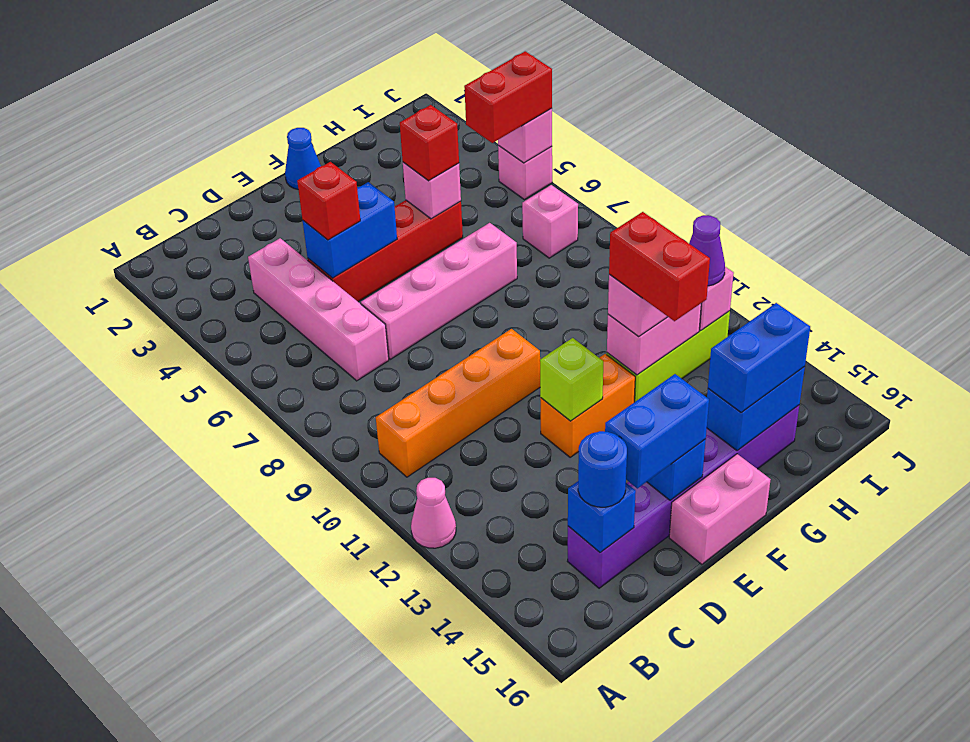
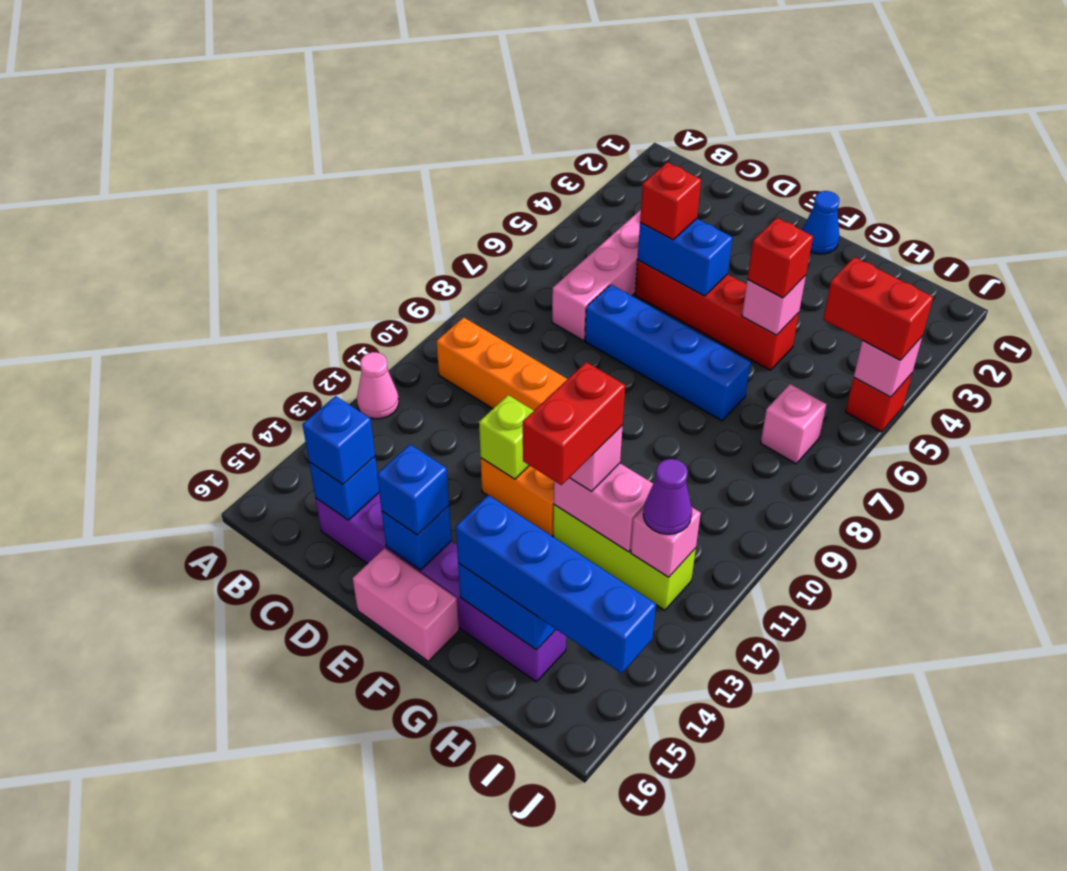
blue round brick C15 level 3 -> blue brick C15 level 3
pink brick D7:G7 level 1 -> blue brick D7:G7 level 1
blue brick D15:E15 level 3 -> blue brick E15 level 3
blue brick G15:H15 level 3 -> blue brick G15:J15 level 3
pink brick J5 level 1 -> red brick J5 level 1

